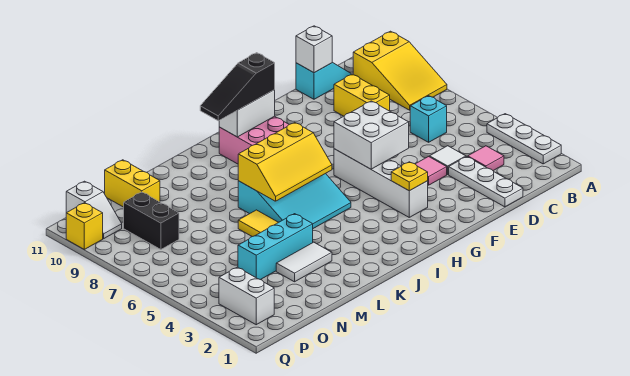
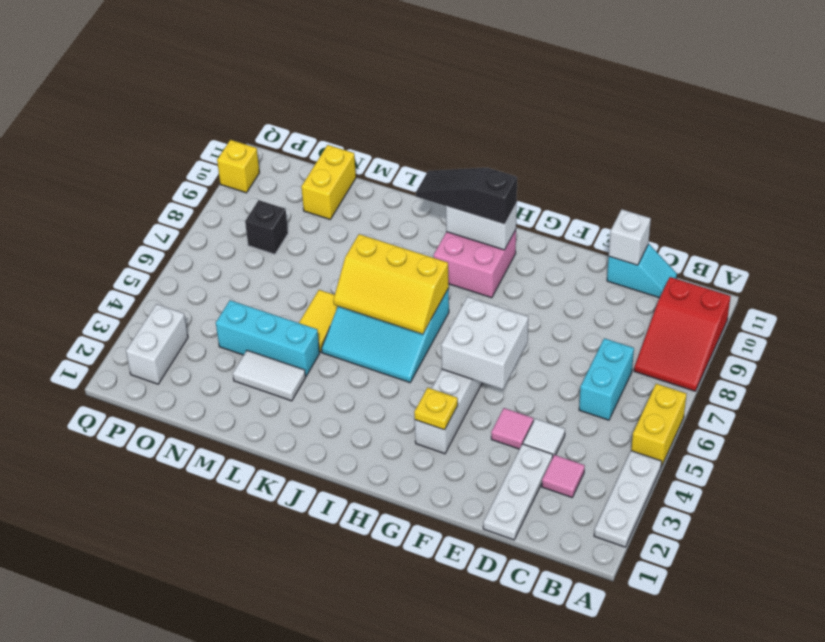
yellow slope A8:B10 level 1 top 10 -> red slope A8:B10 level 1 top 10
cyan brick C6 level 1 -> cyan brick C6:C7 level 1
yellow brick D8:D9 level 1 -> yellow brick A5:A6 level 1
black brick O8:O9 level 1 -> black brick O8 level 1
white slope P10:P11 level 1 top 11 -> none

